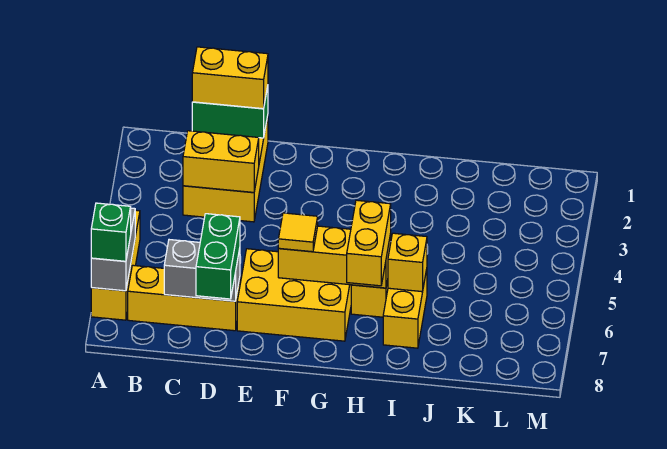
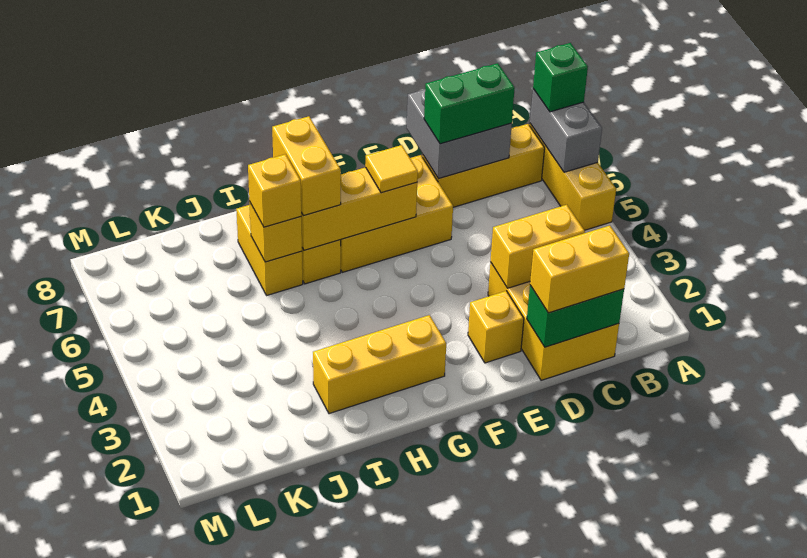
grey brick C7:D7 level 2 -> grey brick C7:D8 level 2
green brick D7:D8 level 3 -> green brick C7:D7 level 3
none -> yellow brick E2 level 1
none -> yellow brick G2:I2 level 1
none -> yellow brick I6 level 3

